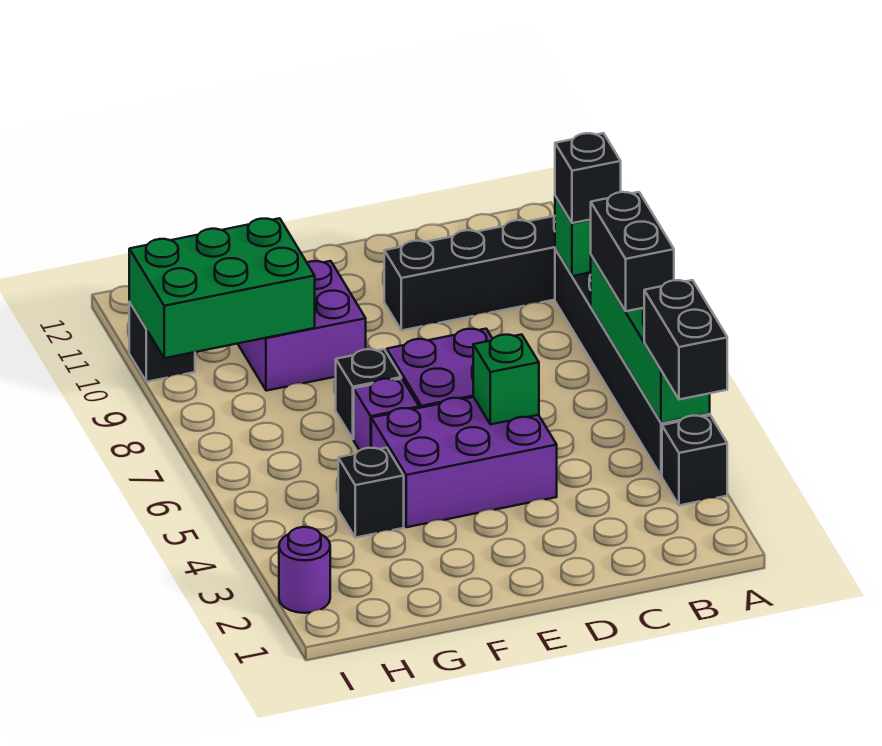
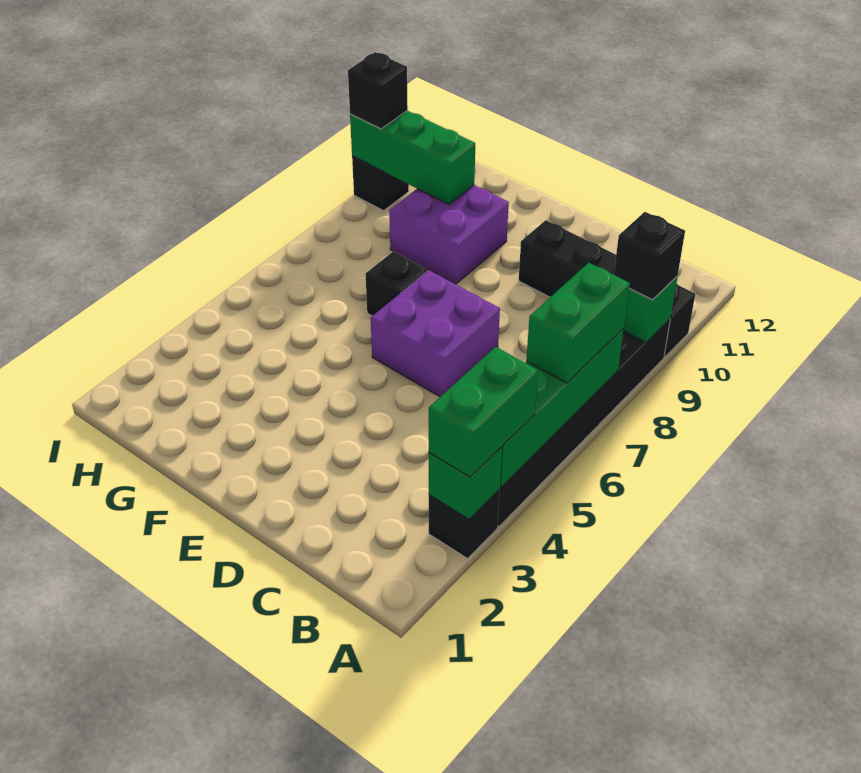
black brick A3:A4 level 3 -> green brick A3:A4 level 3
black brick A6:A7 level 3 -> green brick A6:A7 level 3
purple brick D4:F5 level 1 -> none
green brick D5 level 2 -> green brick A3 level 2
purple brick F6 level 1 -> none
black brick G4 level 1 -> black brick I10 level 3
green brick G9:I10 level 2 -> green brick G10:I10 level 2
purple round brick I2 level 1 -> none

